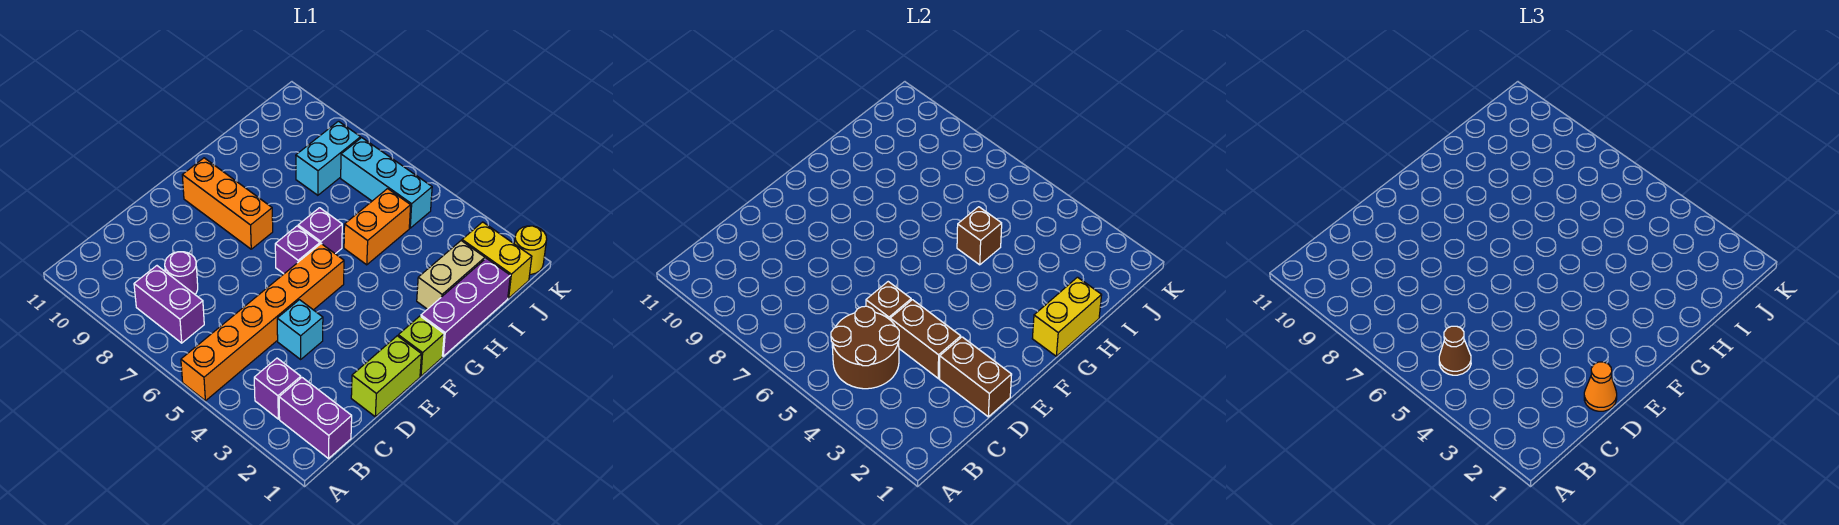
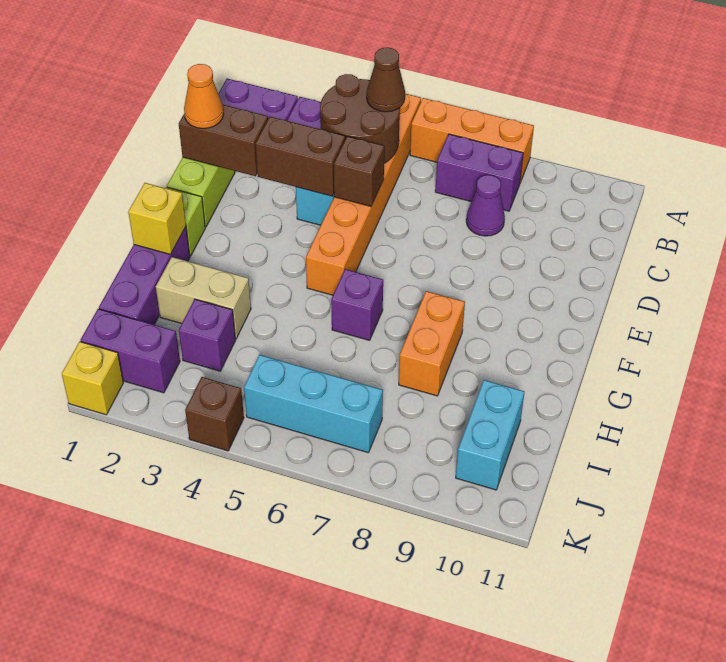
purple round brick C8 level 1 -> purple cone C8 level 1
purple brick F6 level 1 -> purple brick I3 level 1
orange brick F8:F10 level 1 -> orange brick A6:A8 level 1
yellow brick G1:H1 level 2 -> yellow brick G1 level 2
tan brick H2:I2 level 1 -> tan brick H2:H3 level 1
orange brick H5:I5 level 1 -> orange brick G8:H8 level 1
brown brick H5 level 2 -> brown brick K4 level 1
cyan brick I8:J8 level 1 -> cyan brick I10:J10 level 1
yellow brick J1:J2 level 1 -> purple brick J1:J2 level 1
yellow round brick K1 level 1 -> yellow brick K1 level 1

